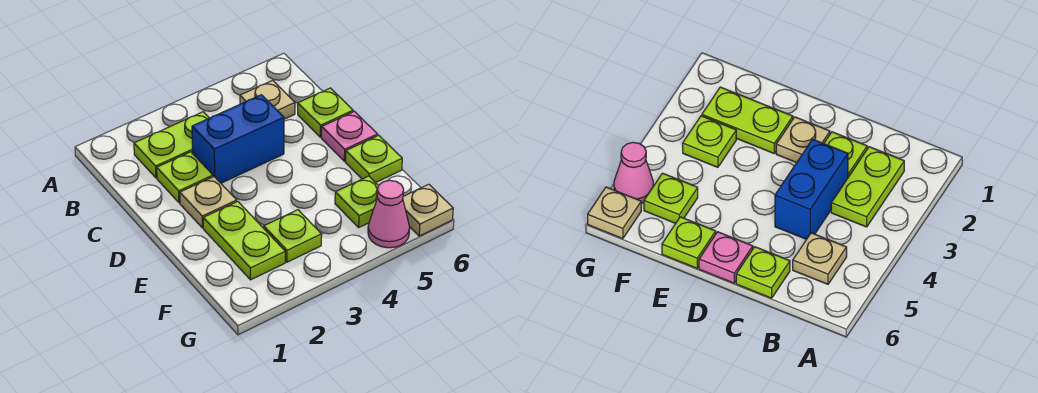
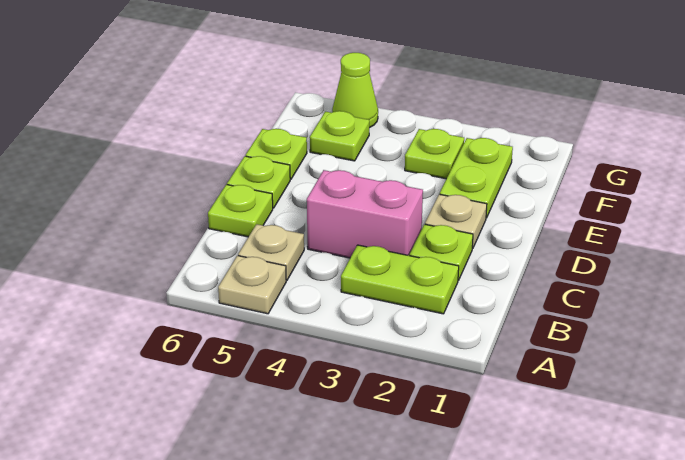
blue brick C3:C4 level 1 -> pink brick C3:C4 level 1
pink plate D6 level 1 -> lime plate D6 level 1
pink cone G5 level 1 -> lime cone G5 level 1
tan plate G6 level 1 -> tan plate A5 level 1

